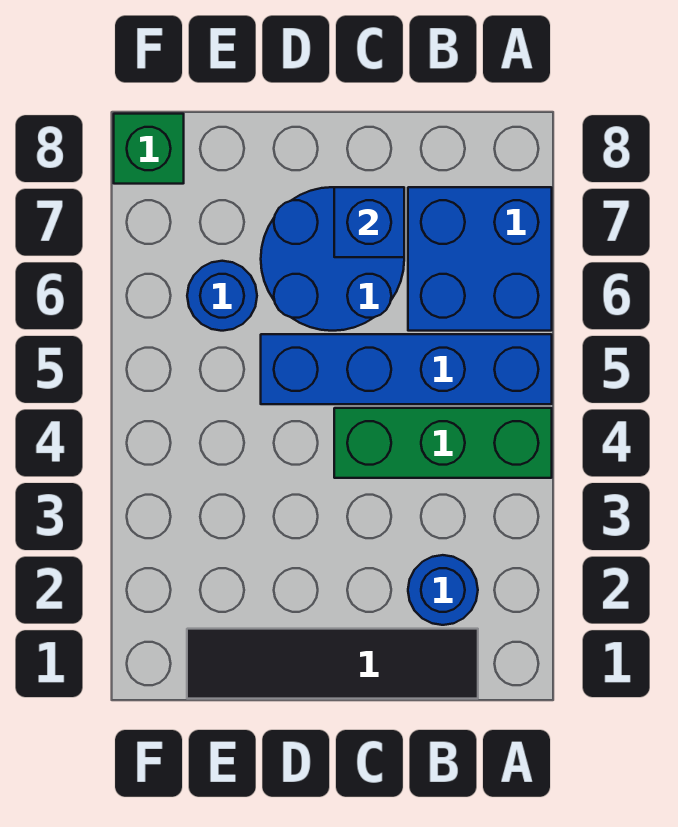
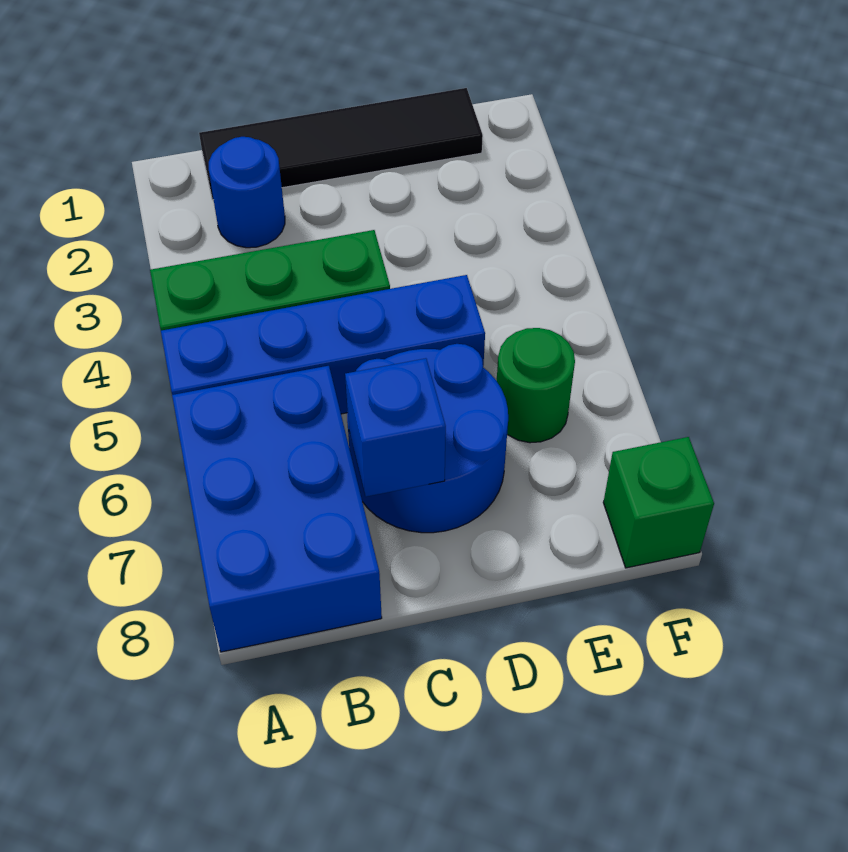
blue brick A6:B7 level 1 -> blue brick A6:B8 level 1
blue round brick E6 level 1 -> green round brick E6 level 1

